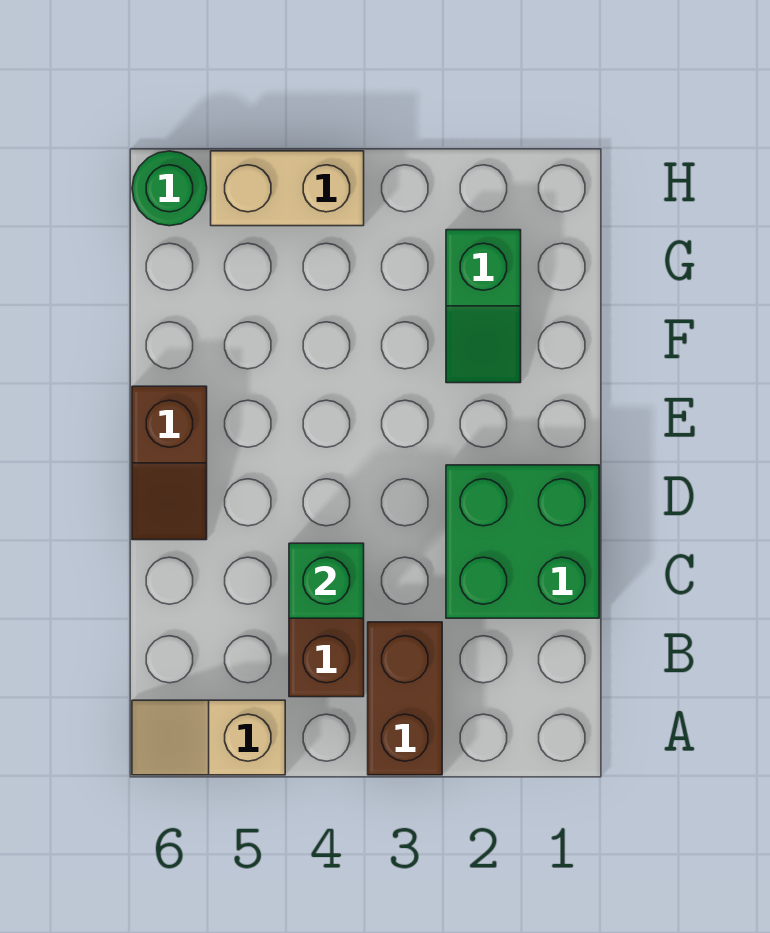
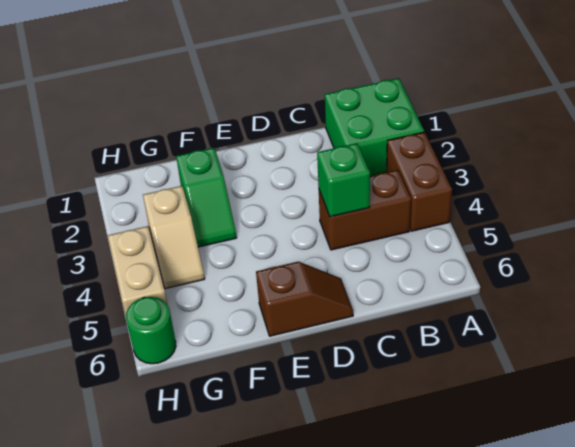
brown brick A3:B3 level 1 -> brown brick A3:A4 level 1
tan slope A5:A6 level 1 top 5 -> tan slope G3:G4 level 1 top 3
green brick C1:D2 level 1 -> green brick A1:B2 level 1
green slope F2:G2 level 1 top G -> green slope F2:F3 level 1 top 2

